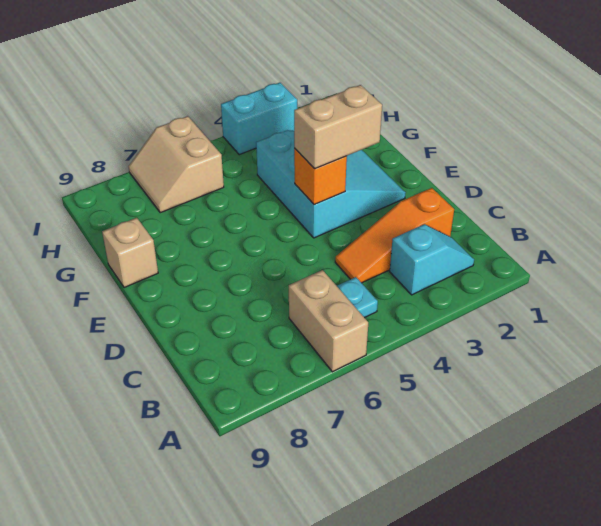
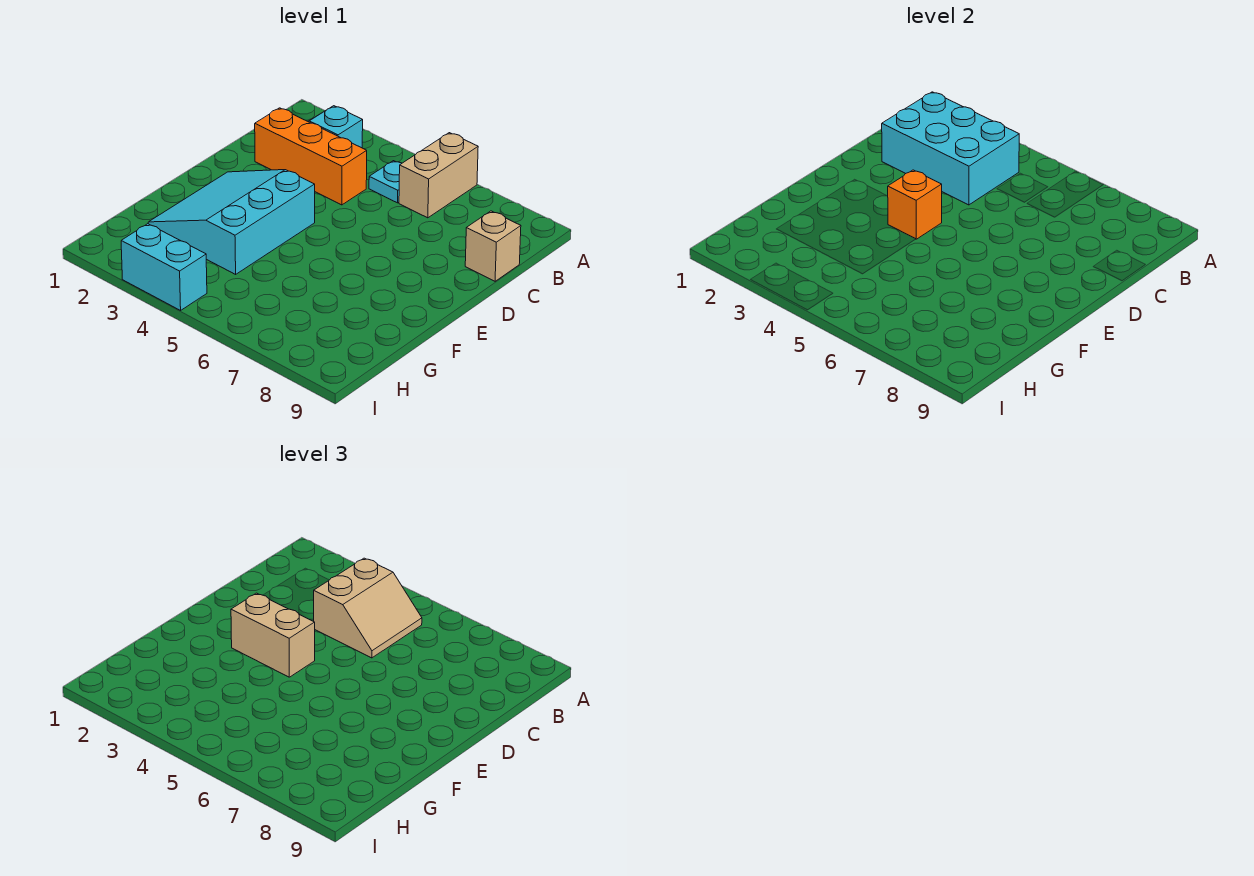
none -> cyan brick B2:C4 level 2
orange slope C2:C4 level 1 top 2 -> orange brick C2:C4 level 1
tan brick F9 level 1 -> tan brick C9 level 1
tan slope H6:I7 level 1 top 6 -> tan slope B4:C5 level 3 top 4

